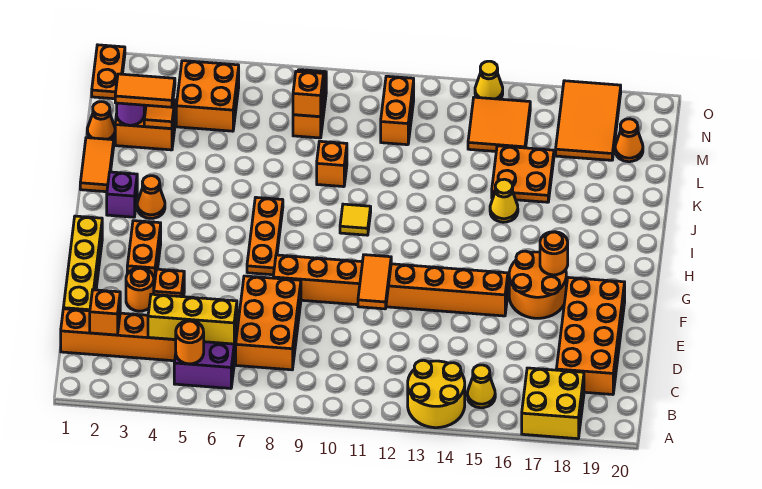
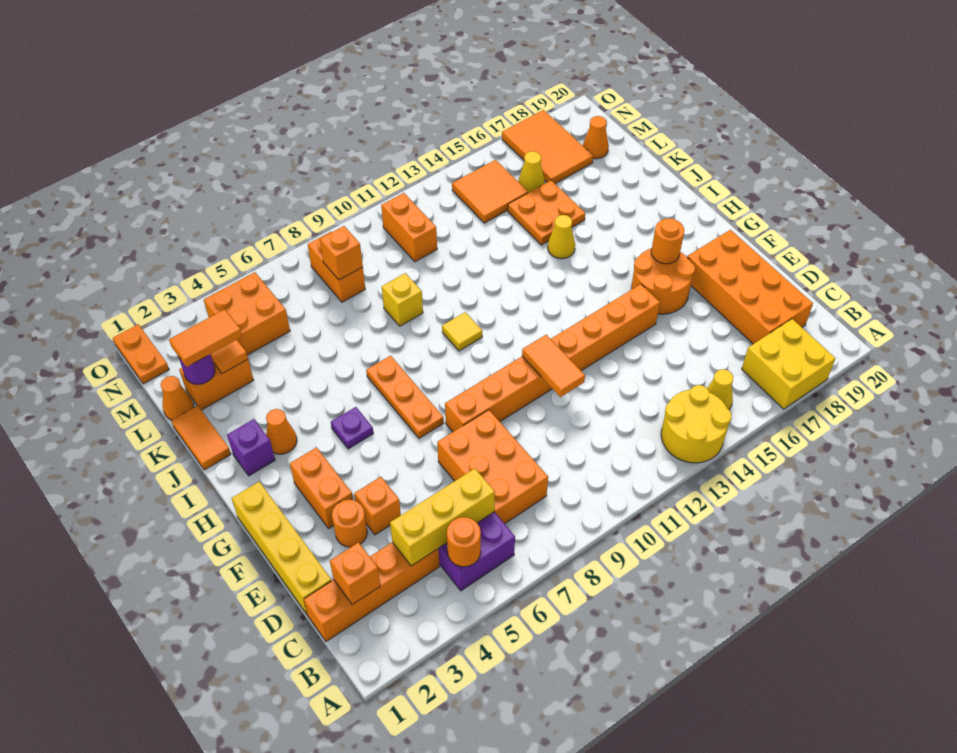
none -> purple plate H5 level 1
orange brick K9 level 1 -> yellow brick K9 level 1
yellow cone O14 level 1 -> yellow cone M16 level 1

